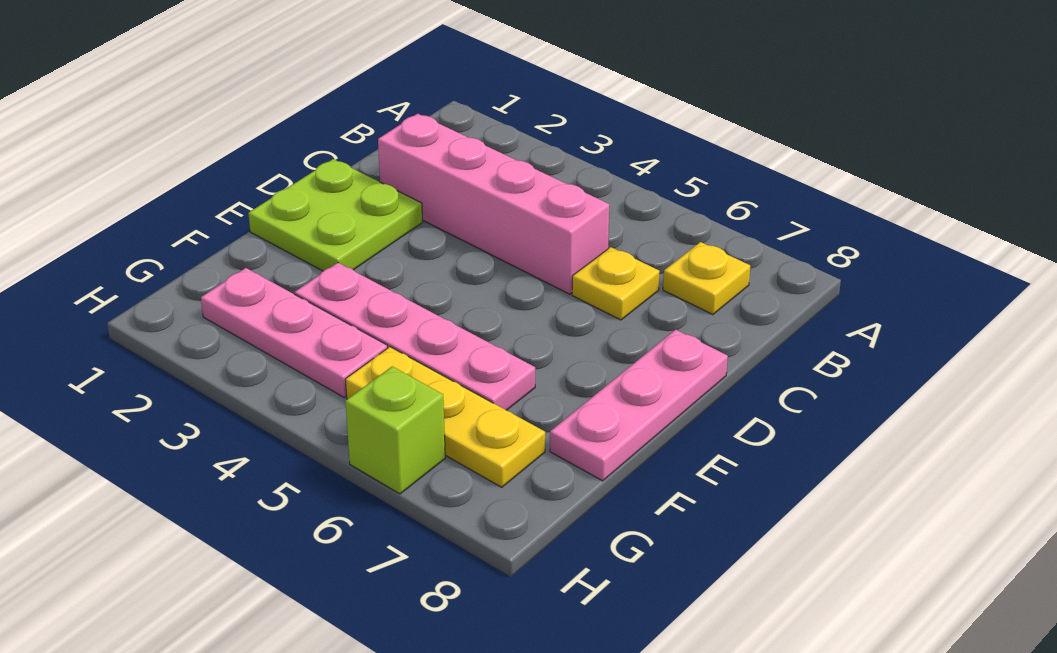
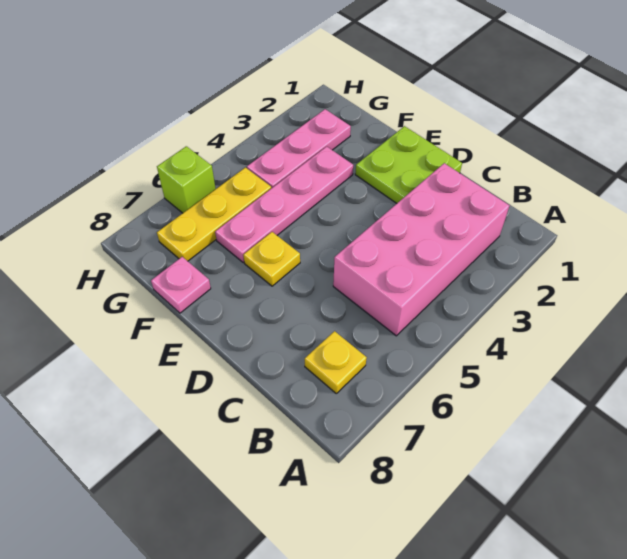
pink brick C2:C5 level 1 -> pink brick B2:C5 level 1
yellow plate C6 level 1 -> yellow plate E6 level 1
pink plate D8:F8 level 1 -> pink plate F8 level 1

